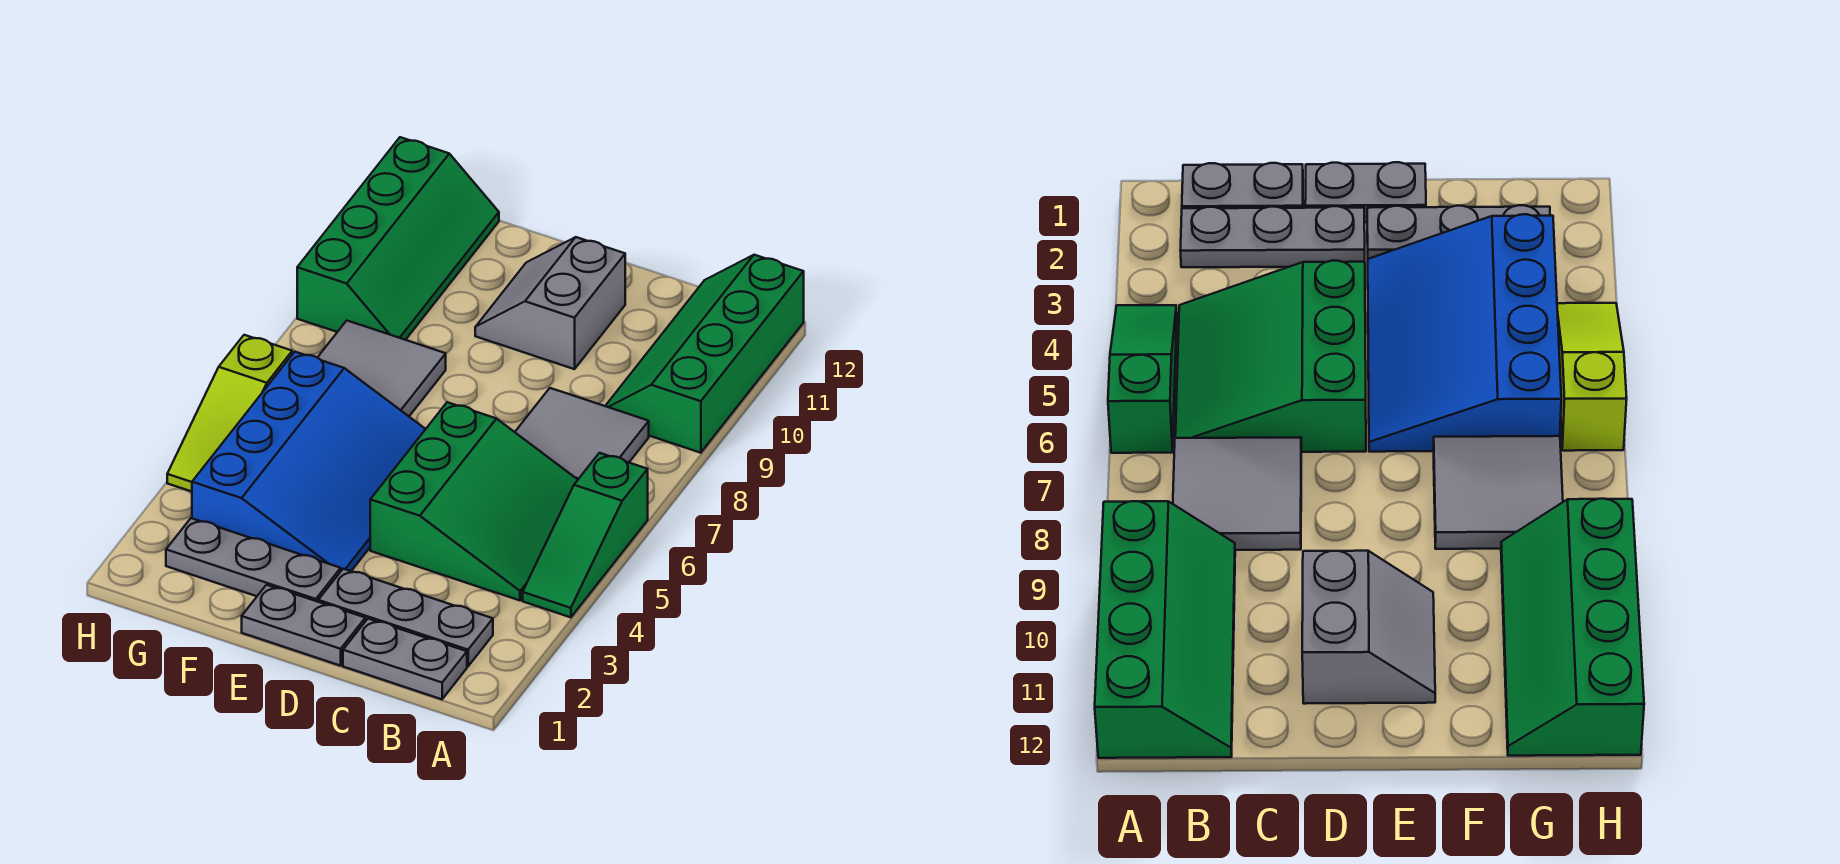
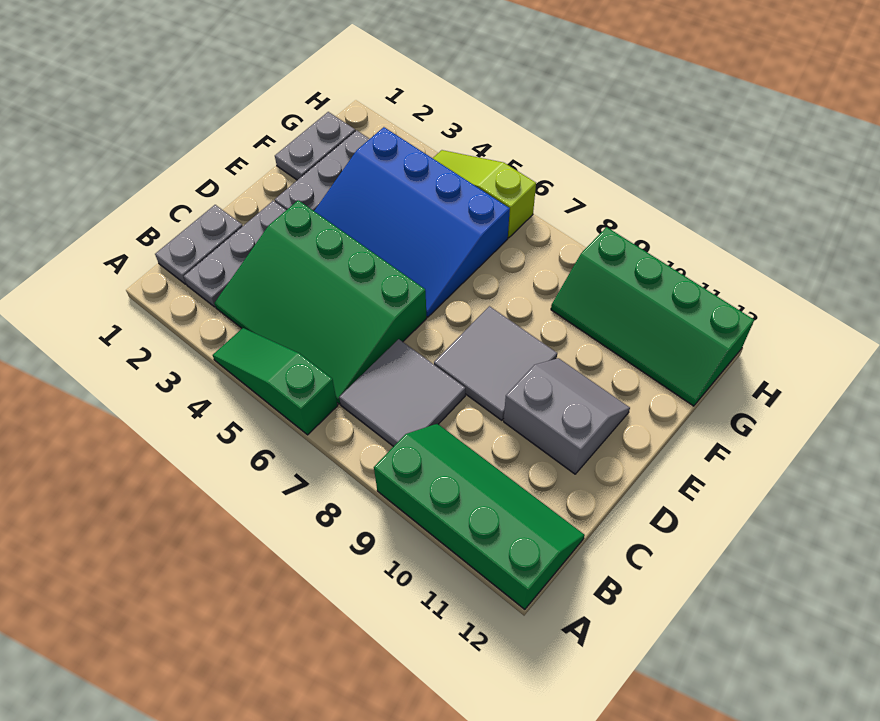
green slope B4:D6 level 1 top D -> green slope B3:D6 level 1 top D
grey plate D1:E1 level 1 -> grey plate F1:G1 level 1
grey tile F7:G8 level 1 -> grey tile D8:E9 level 1

